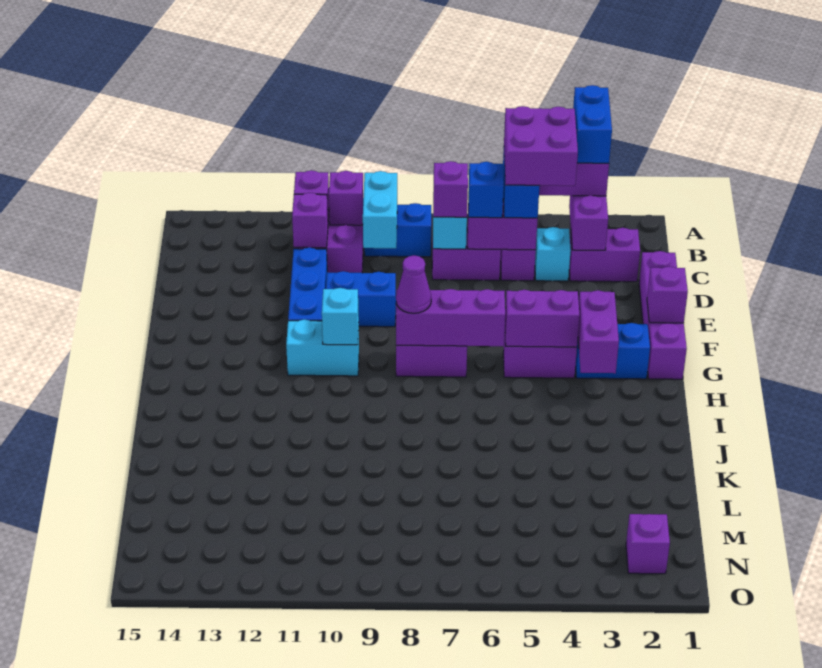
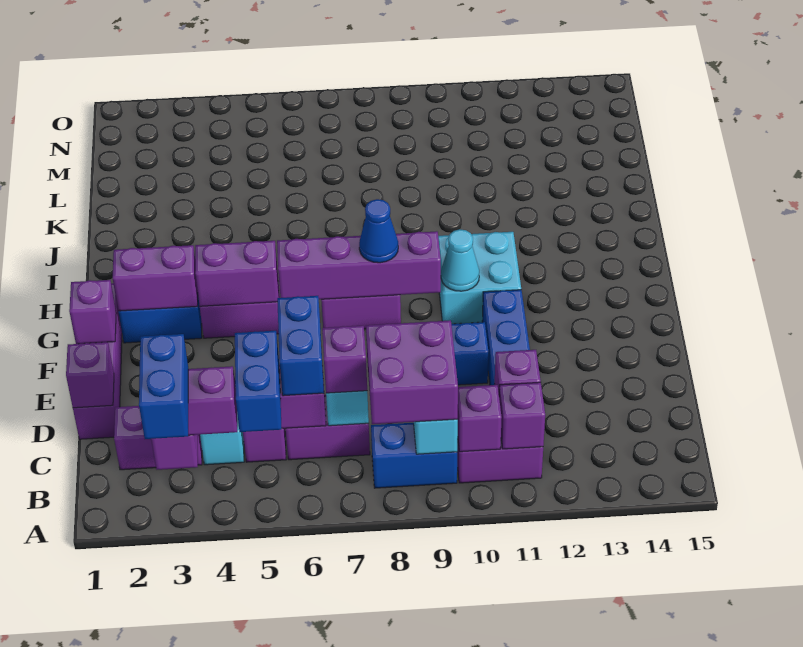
purple brick B4:C5 level 4 -> purple brick B8:C9 level 3
blue brick C6 level 3 -> blue brick C6:D6 level 3
purple brick G3:H3 level 2 -> purple brick G2:G3 level 2
purple brick G6:G8 level 2 -> purple brick G6:G9 level 2
purple cone G8 level 3 -> blue cone G8 level 3
cyan brick G10:G11 level 1 -> cyan brick G10:H11 level 1
cyan brick G10 level 2 -> cyan cone G10 level 2
purple brick N2 level 1 -> purple brick D1 level 2

